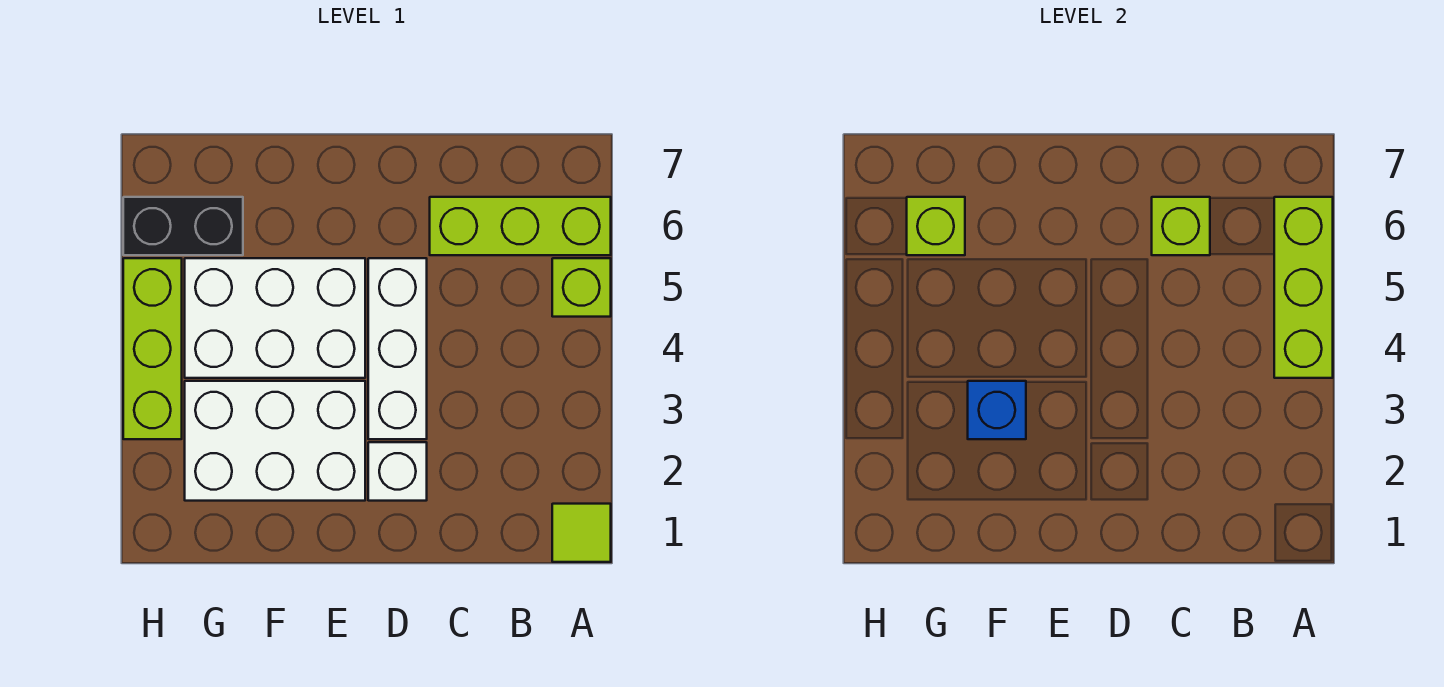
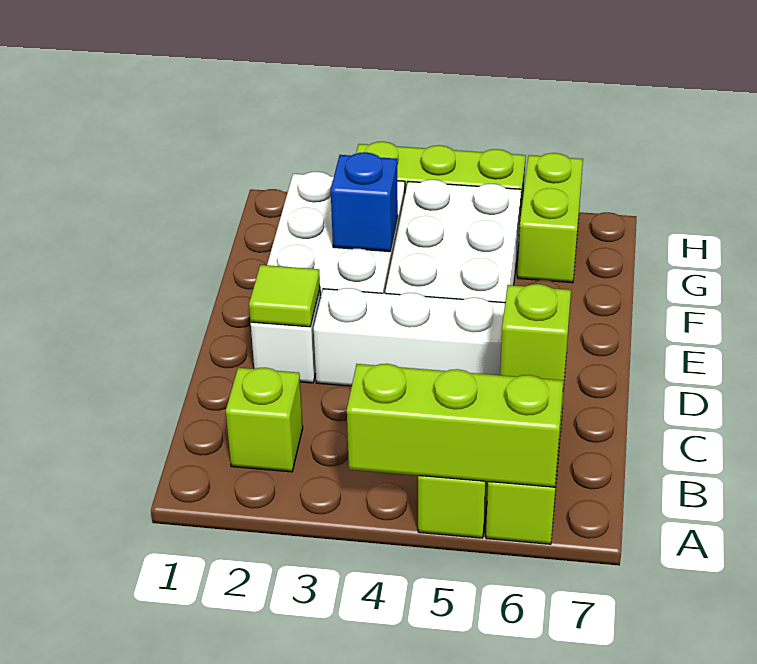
lime tile A1 level 1 -> lime tile D2 level 2
black brick G6:H6 level 1 -> lime brick G6:H6 level 1
lime brick G6 level 2 -> lime brick B2 level 1

